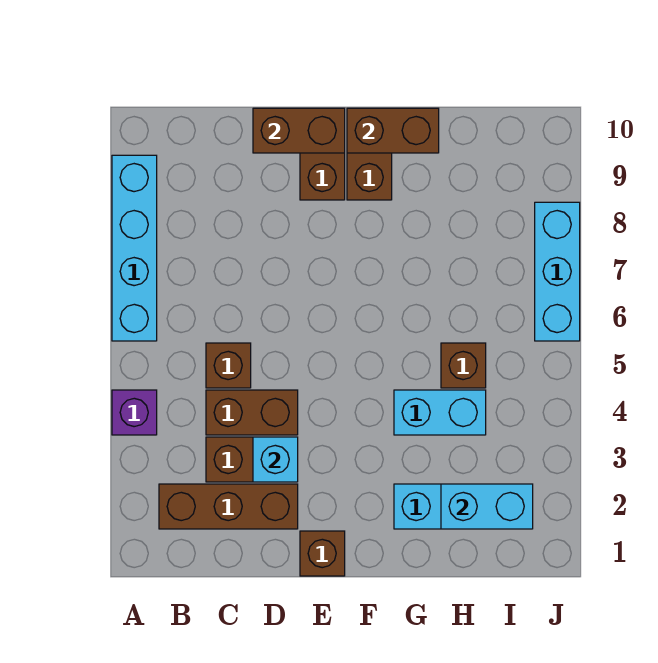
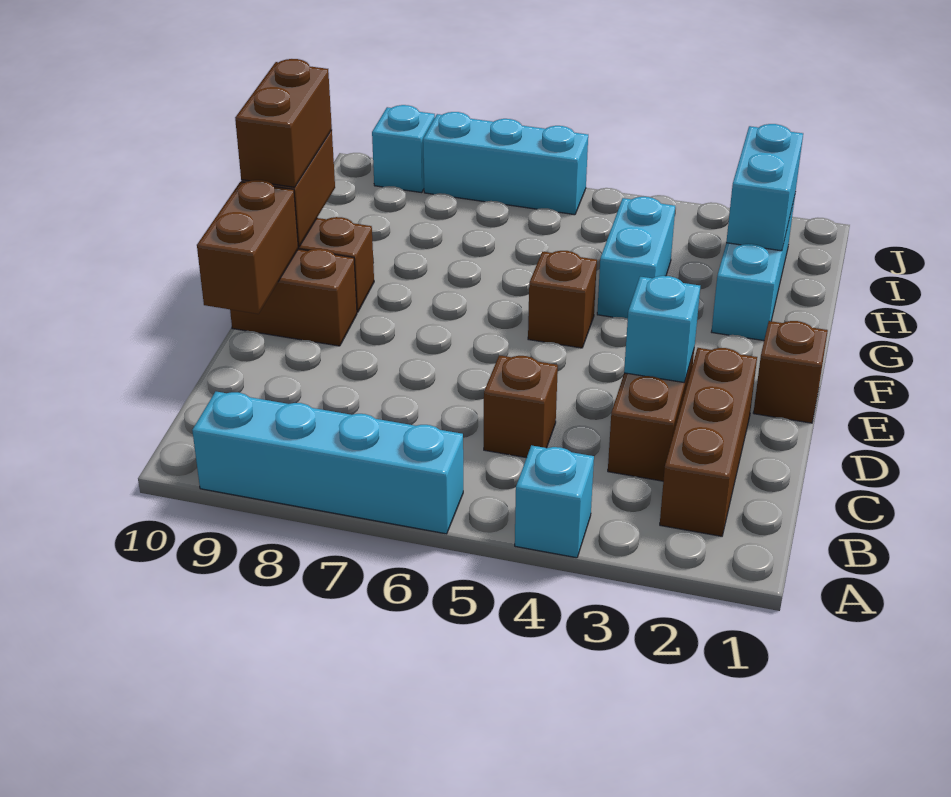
purple brick A4 level 1 -> cyan brick A4 level 1
brown brick C4:D4 level 1 -> brown brick F10:G10 level 3
brown brick H5 level 1 -> brown brick F5 level 1
none -> cyan brick J9 level 1

